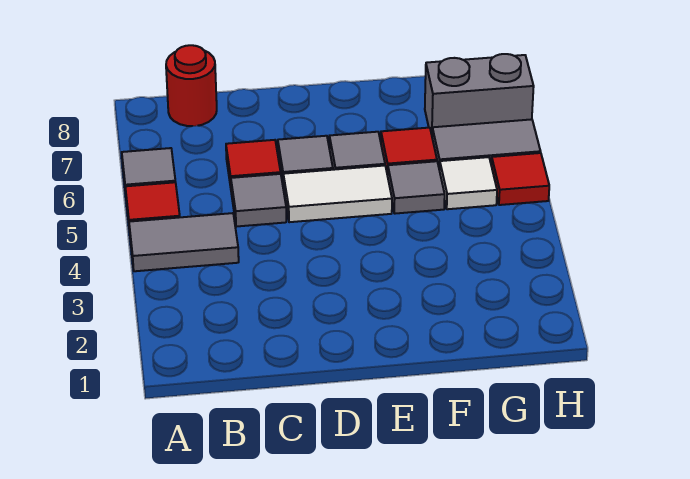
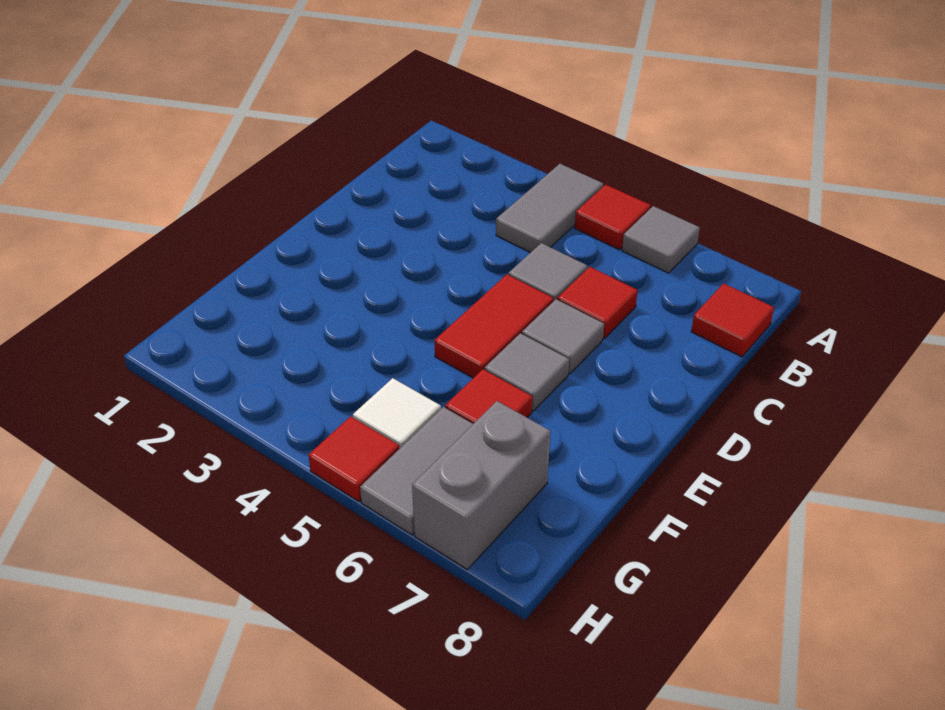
red round brick B8 level 1 -> red tile B8 level 1
white tile D5:E5 level 1 -> red tile D5:E5 level 1
grey tile F5 level 1 -> none

